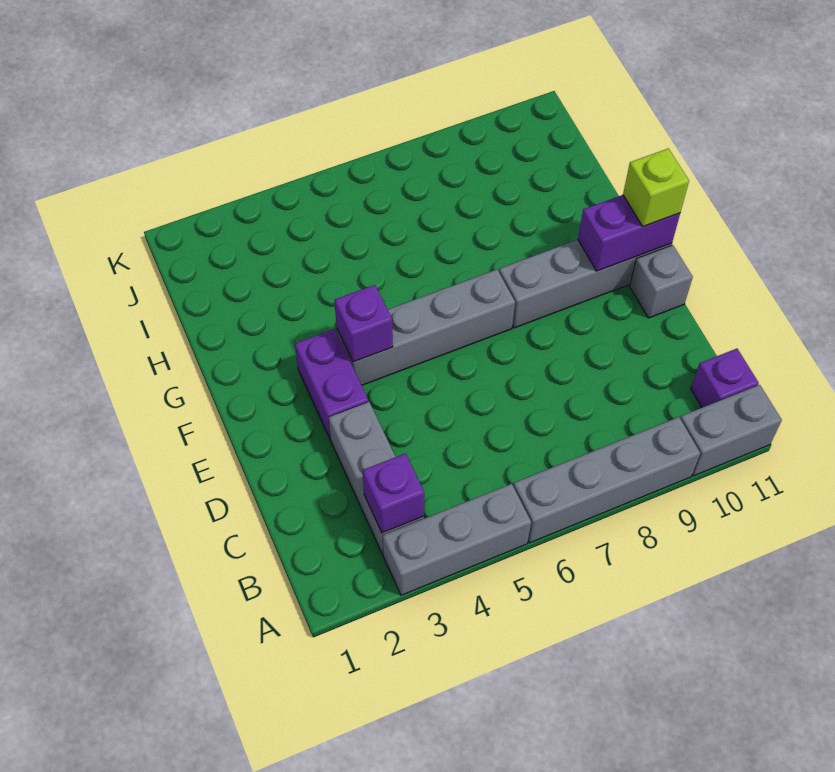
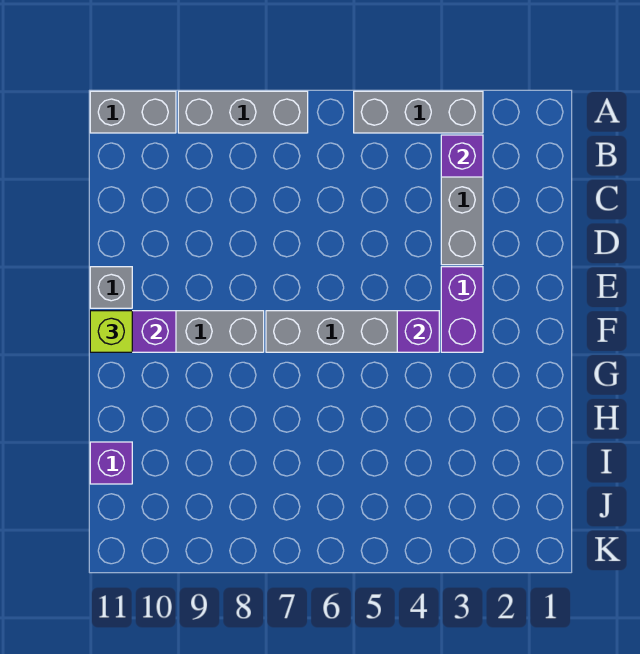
grey brick A6:A9 level 1 -> grey brick A7:A9 level 1
purple brick B11 level 1 -> purple brick I11 level 1

